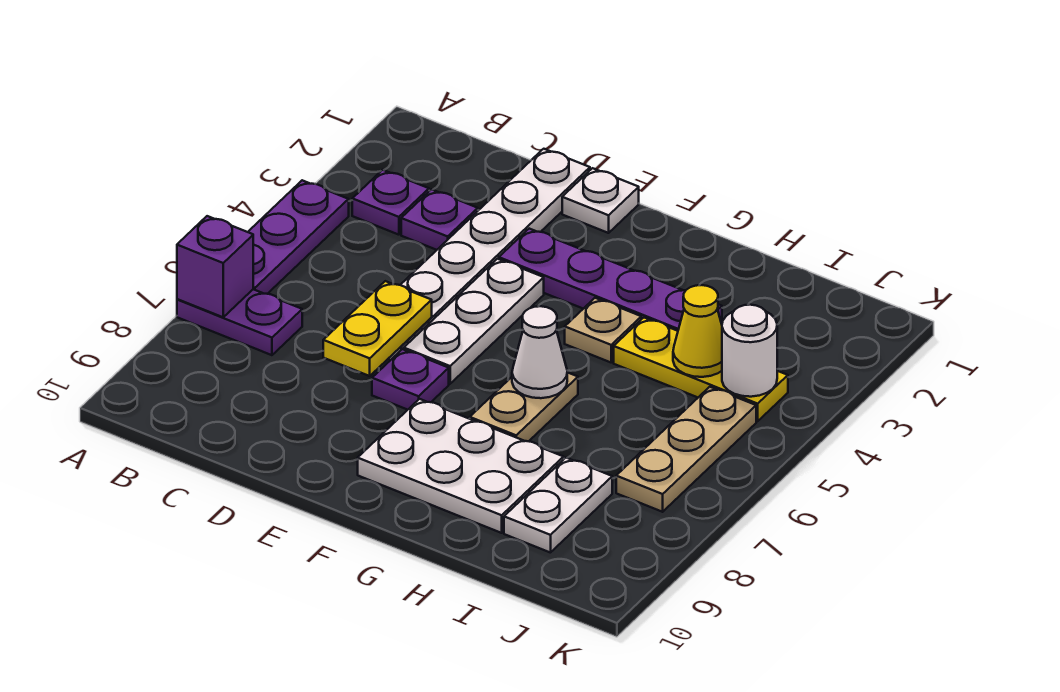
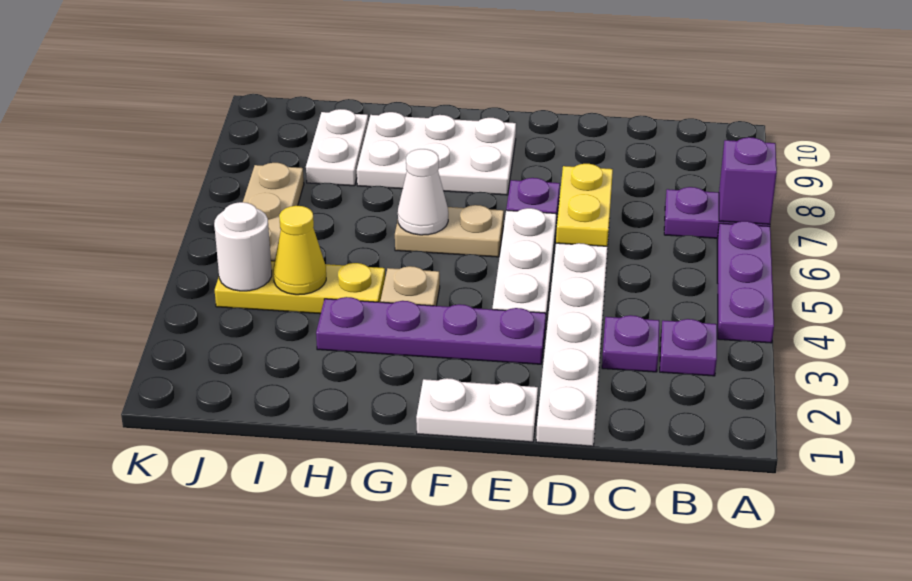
white plate E1 level 1 -> white plate E1:F1 level 1
tan plate G6:G7 level 1 -> tan plate F6:G6 level 1

